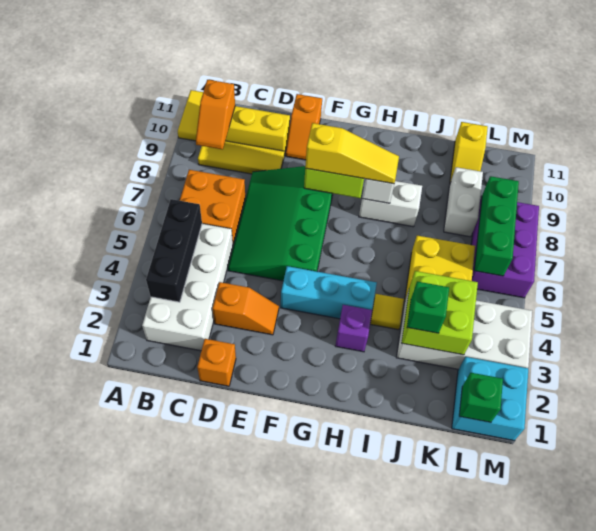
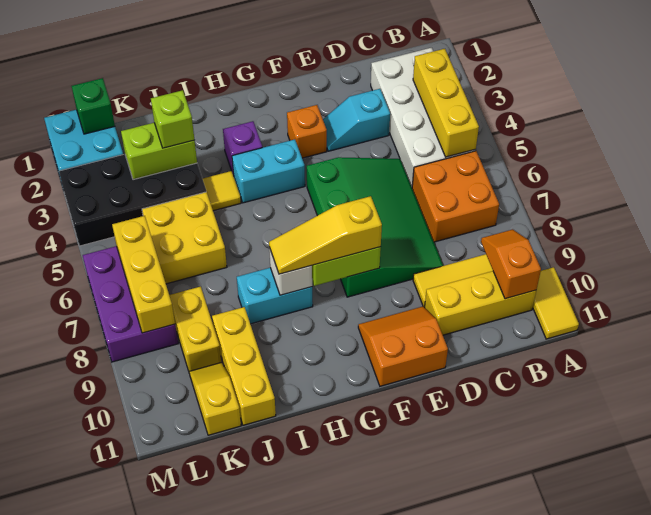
black brick B3:B5 level 2 -> yellow brick B3:B5 level 2
orange brick D1 level 1 -> orange brick F3 level 1
orange slope D3:E3 level 1 top D -> cyan slope D3:E3 level 1 top D
orange slope E10:E11 level 1 top 11 -> orange slope E10:F11 level 1 top 11
cyan brick F4:H4 level 1 -> cyan brick G4:H4 level 1
white brick H8:I8 level 1 -> cyan brick H8:I8 level 1
white brick J3:M4 level 1 -> black brick J3:M4 level 1
lime brick J3:K4 level 2 -> lime brick J3:K3 level 2
green brick J3 level 3 -> lime brick J3 level 3
none -> yellow brick J9:J11 level 1
white brick K8:K9 level 1 -> yellow brick K8:K9 level 1
green brick L6:L8 level 2 -> yellow brick L6:L8 level 2

